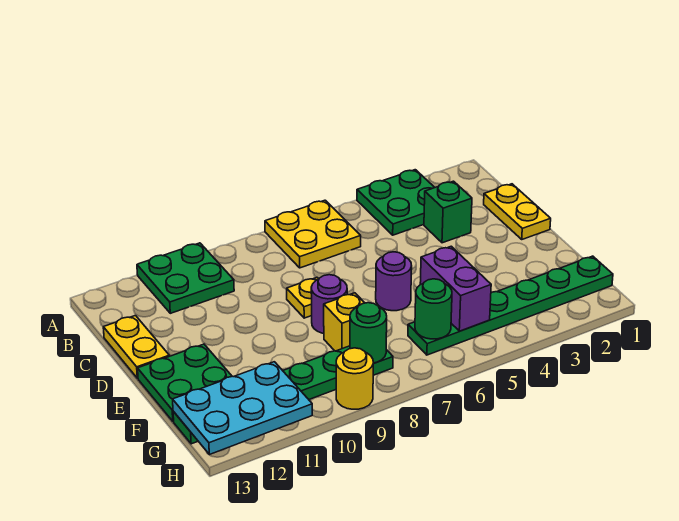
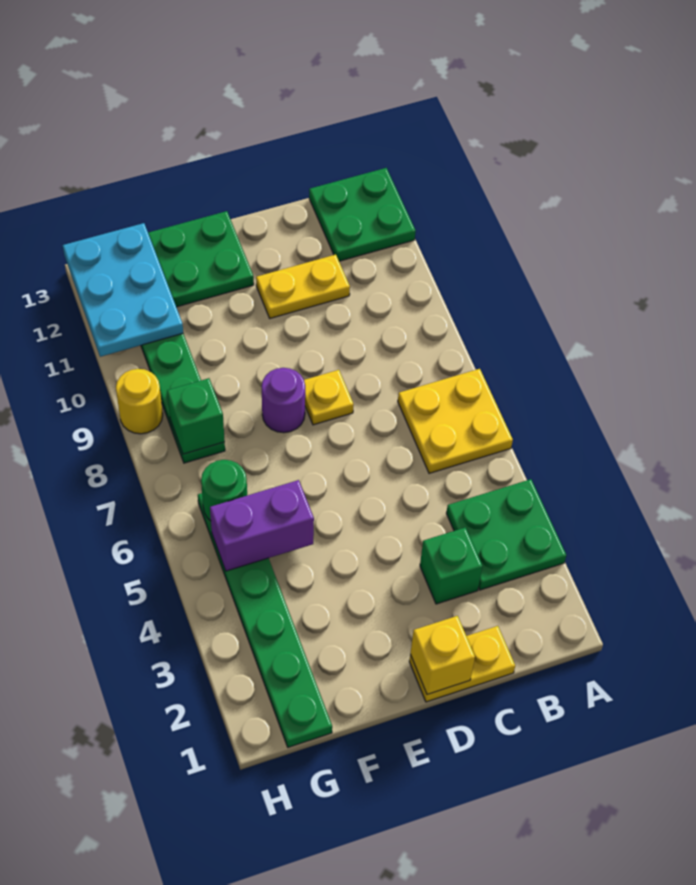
green plate A10:B11 level 1 -> green plate A12:B13 level 1
yellow plate C13:D13 level 1 -> yellow plate C11:D11 level 1
purple round brick E6 level 1 -> none
yellow brick F8 level 1 -> yellow brick D1 level 2
green round brick G8 level 2 -> green brick G8 level 2

